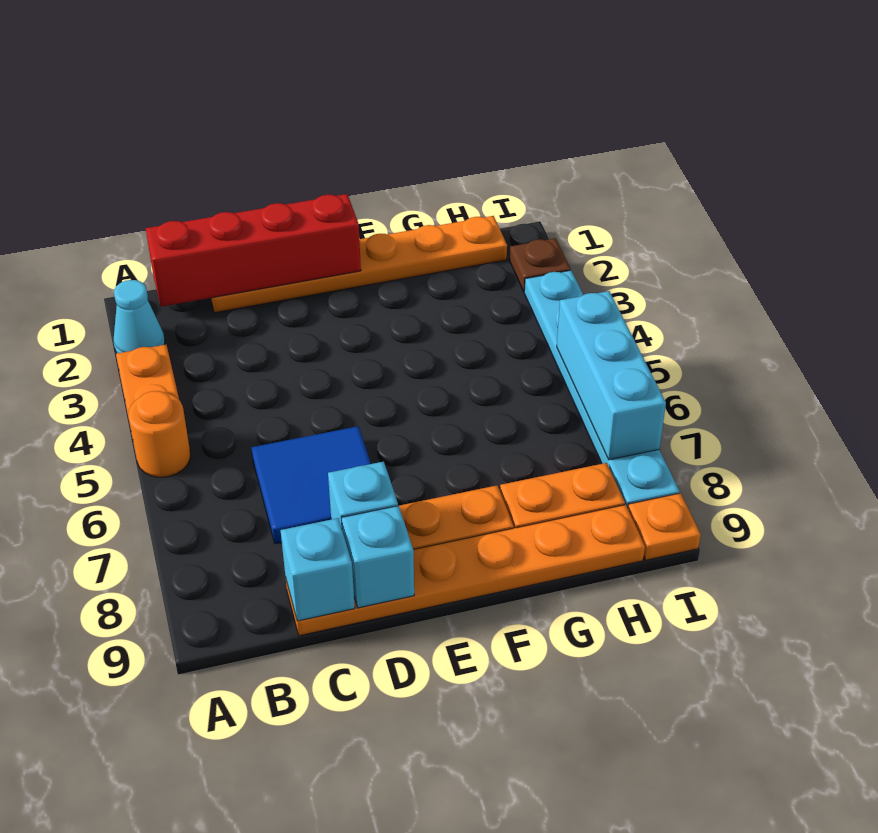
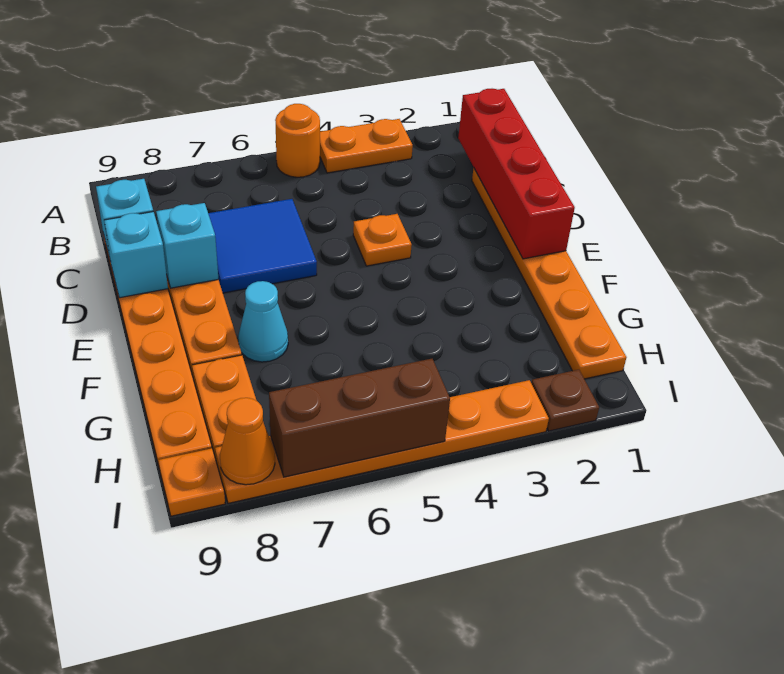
cyan cone A2 level 1 -> cyan cone F7 level 1
none -> orange plate D4 level 1
cyan plate I3:I8 level 1 -> orange plate I3:I8 level 1
cyan brick I5:I7 level 2 -> brown brick I5:I7 level 2
none -> orange cone I8 level 2

